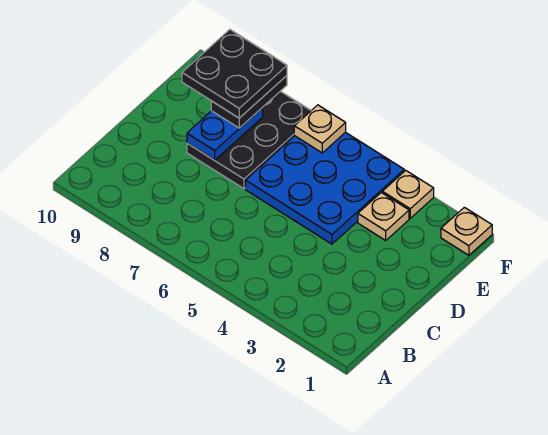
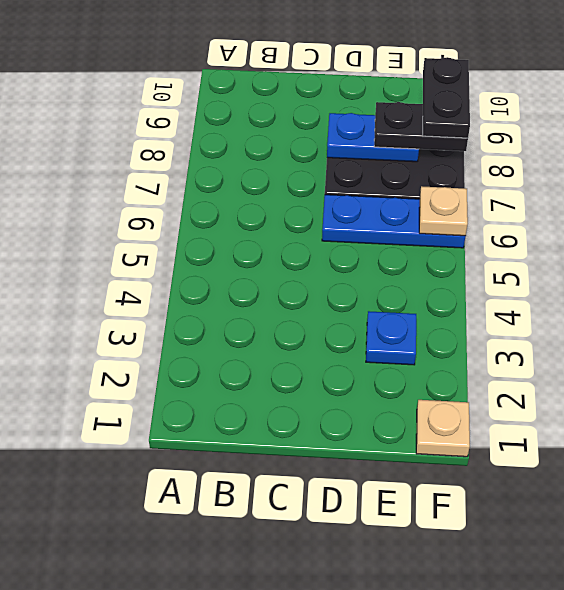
blue plate D4:F6 level 1 -> blue plate D6:F6 level 1
tan plate E3 level 1 -> blue plate E3 level 1
black plate E8:F9 level 4 -> black plate F8:F9 level 4
tan plate F3 level 1 -> none

